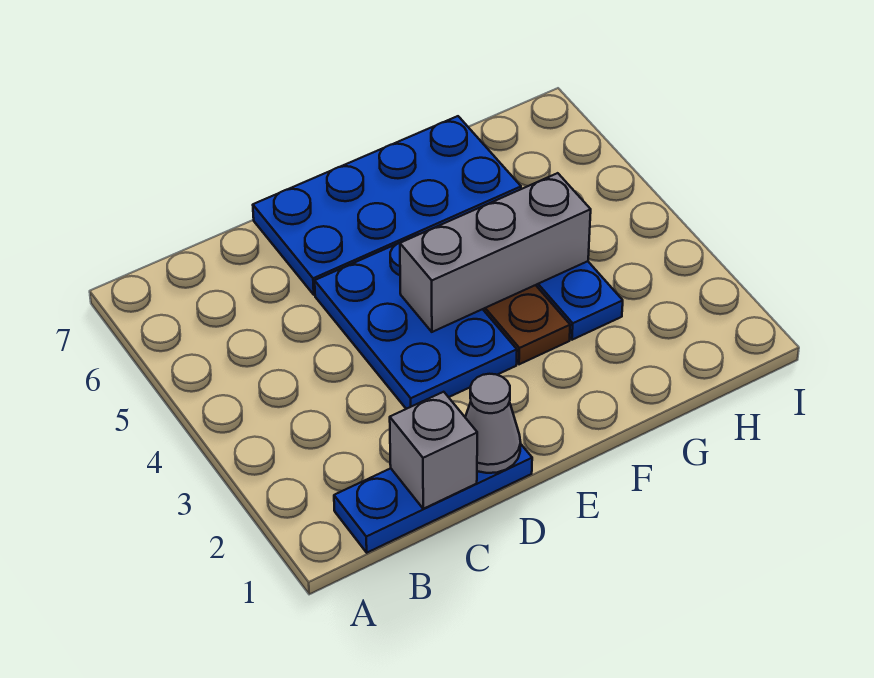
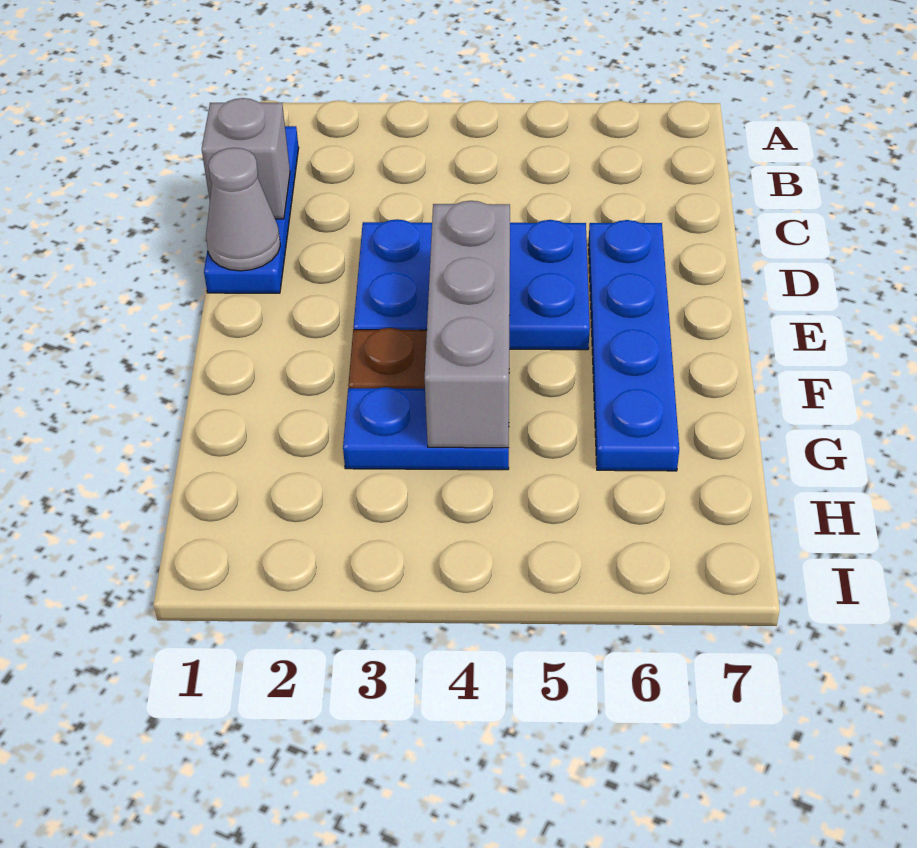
blue plate D6:G7 level 1 -> blue plate D6:G6 level 1

